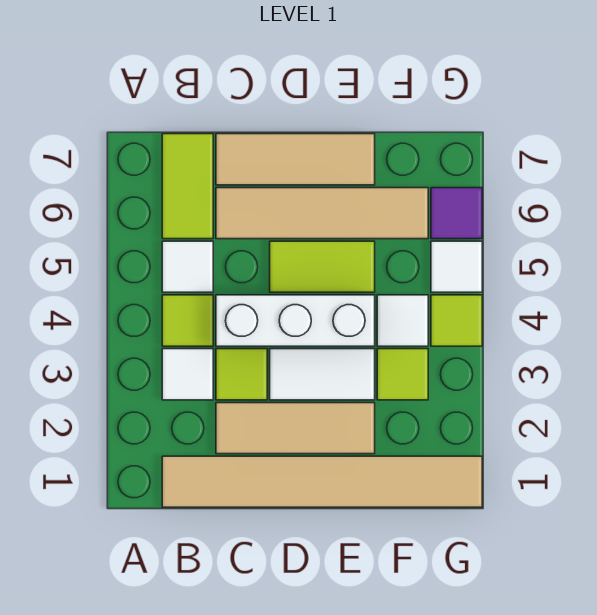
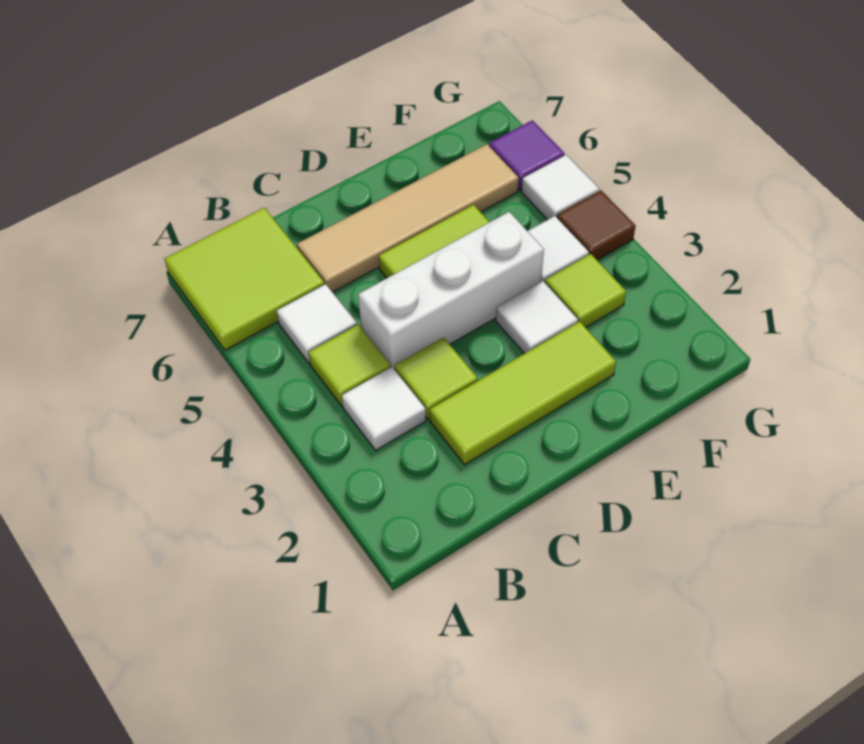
tan tile B1:G1 level 1 -> none
lime tile B6:B7 level 1 -> lime tile A6:B7 level 1
tan tile C2:E2 level 1 -> lime tile C2:E2 level 1
tan tile C7:E7 level 1 -> none
white tile D3:E3 level 1 -> white tile E3 level 1
lime tile G4 level 1 -> brown tile G4 level 1

